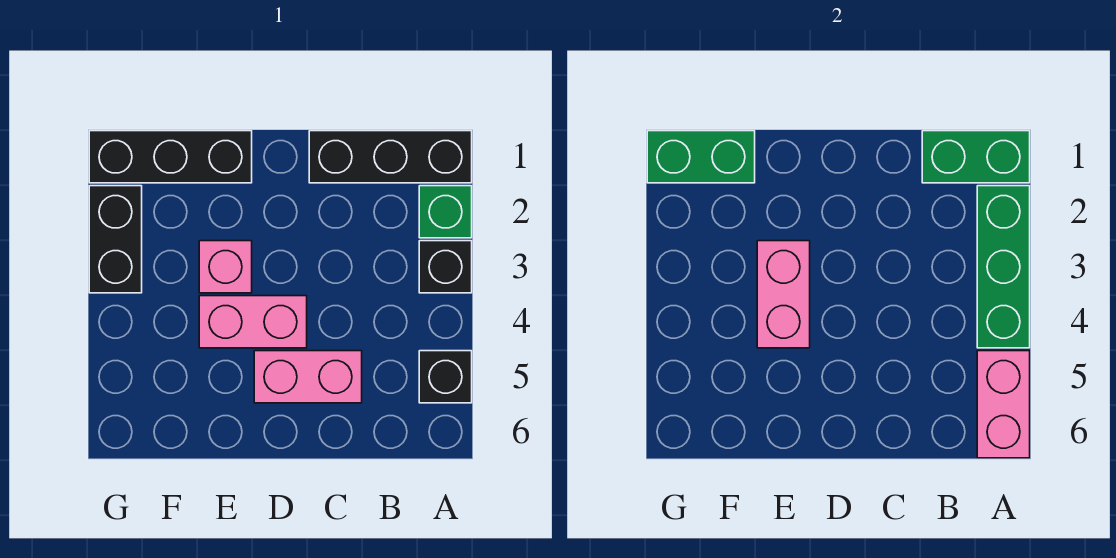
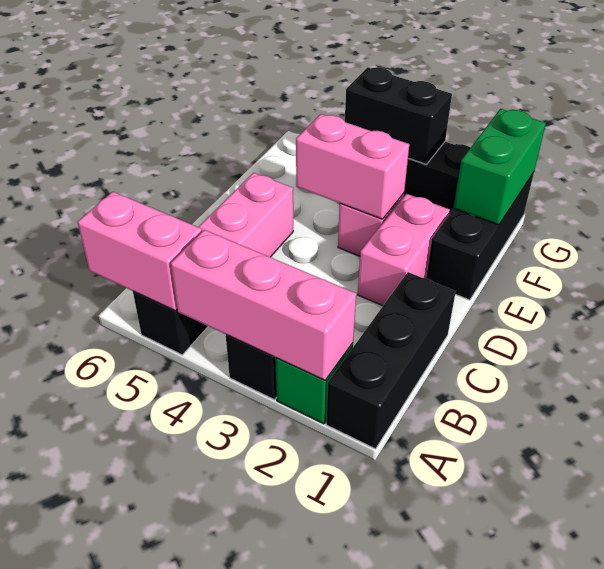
green brick A1:B1 level 2 -> none
green brick A2:A4 level 2 -> pink brick A2:A4 level 2
pink brick D4:E4 level 1 -> pink brick D2:E2 level 1
none -> black brick G3:G4 level 2

